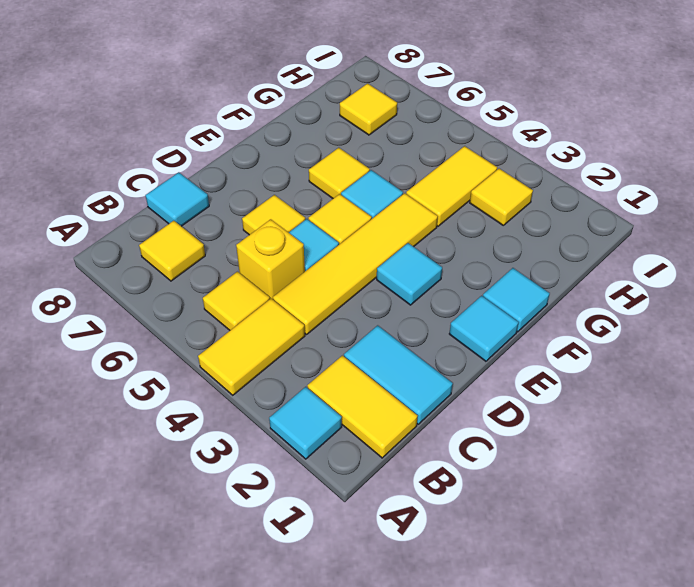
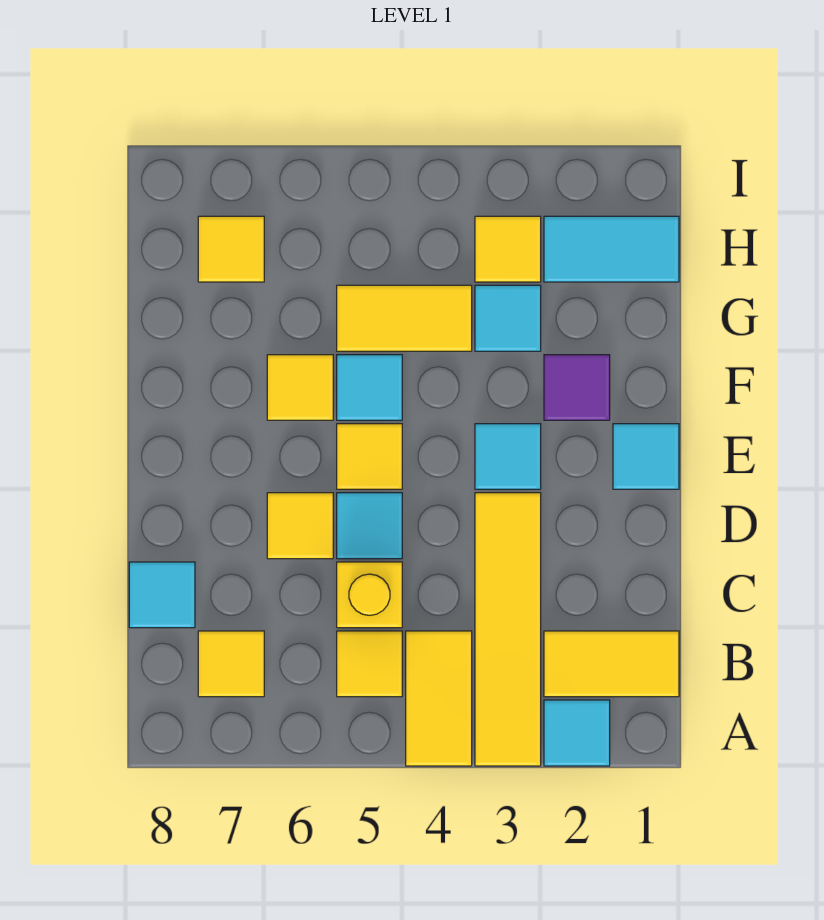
cyan tile C1:C2 level 1 -> cyan tile H1:H2 level 1
yellow tile C4:F4 level 1 -> yellow tile A3:D3 level 1
cyan tile F1 level 1 -> cyan tile G3 level 1
none -> purple tile F2 level 1
yellow tile G4:H4 level 1 -> yellow tile G4:G5 level 1

